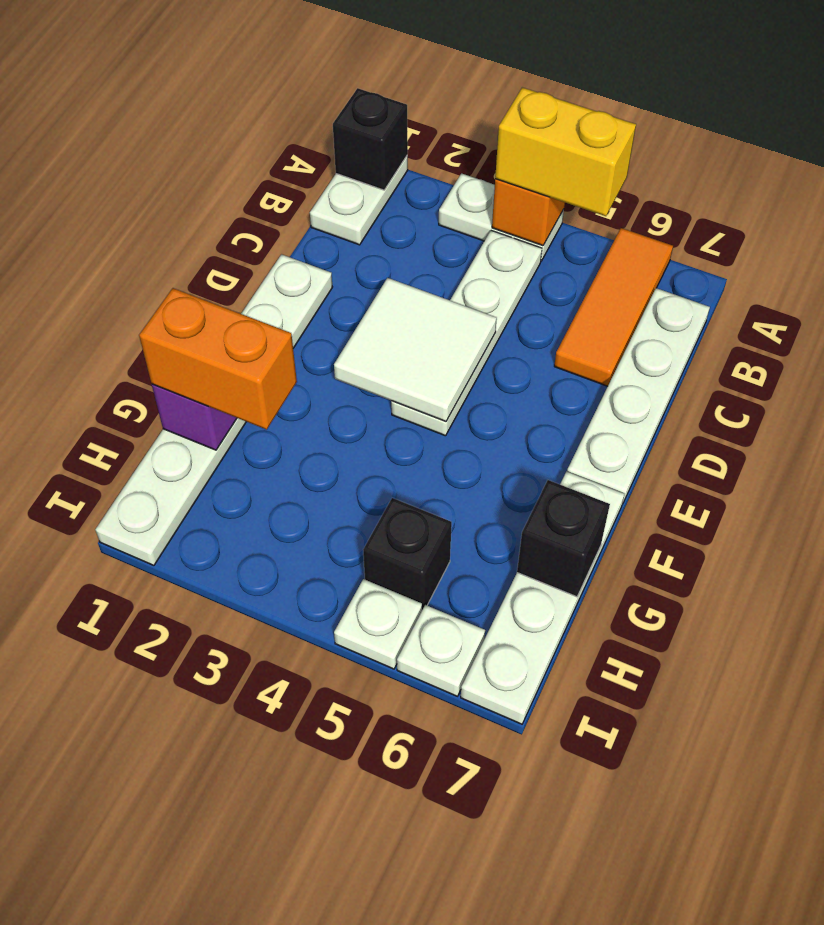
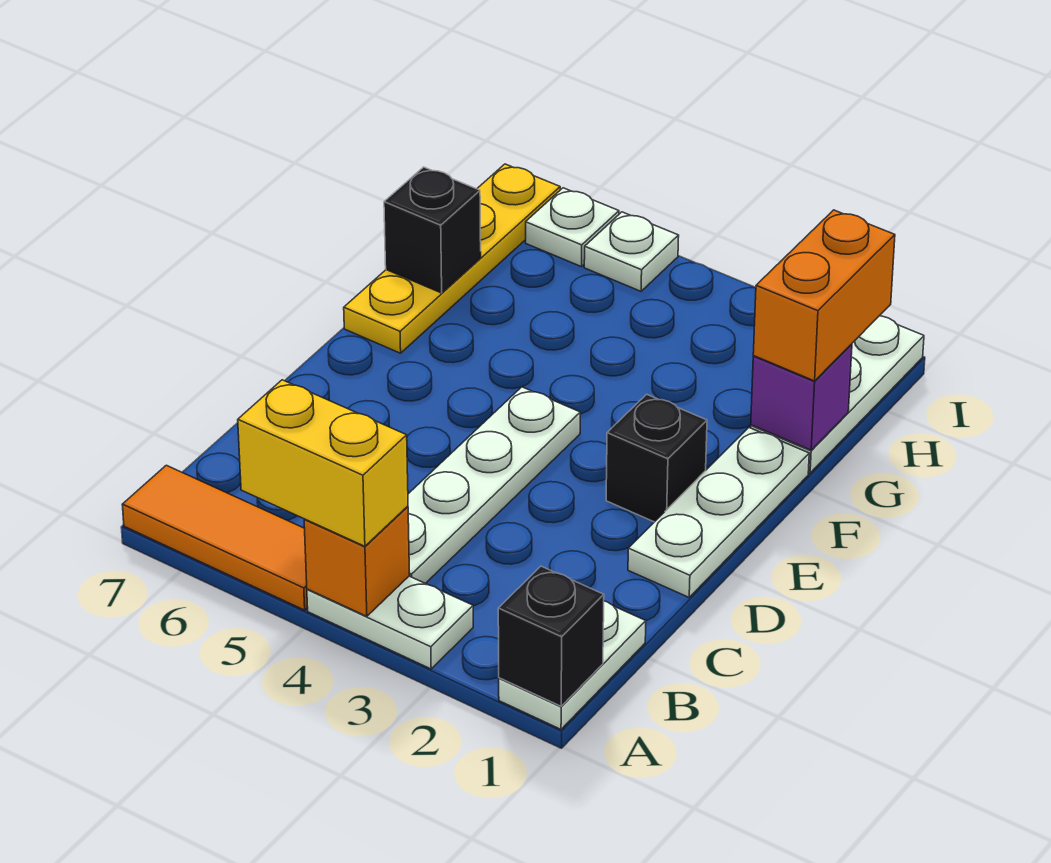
orange tile A6:C6 level 1 -> orange tile A5:A7 level 1
white plate B7:E7 level 1 -> none
white tile D3:E4 level 2 -> none
white plate F7:I7 level 1 -> yellow plate F7:I7 level 1
orange brick G1:G2 level 3 -> orange brick G1:H1 level 3
black brick H5 level 1 -> black brick E2 level 1

